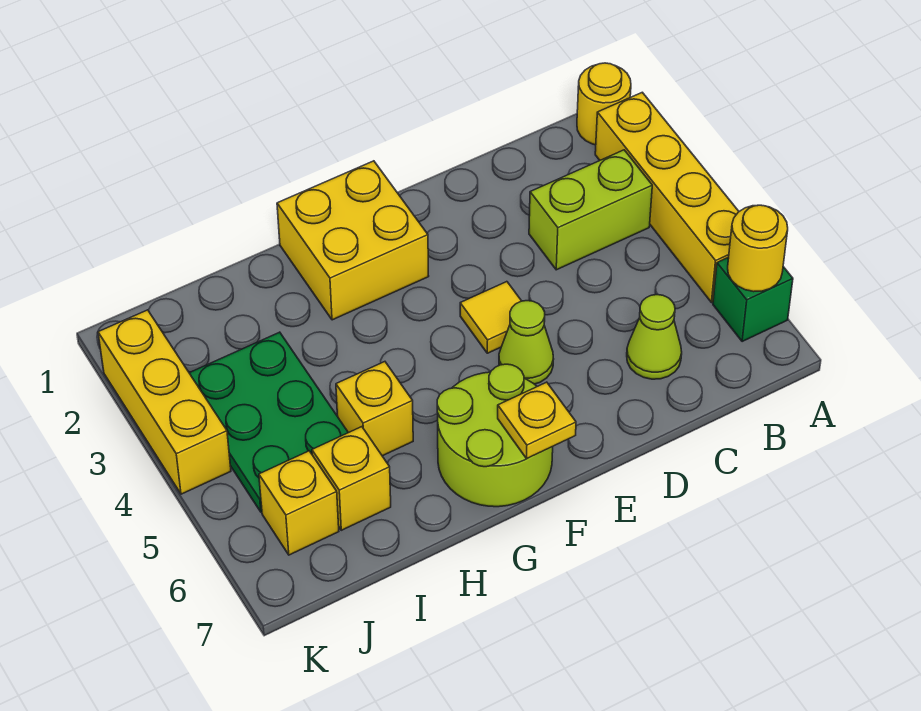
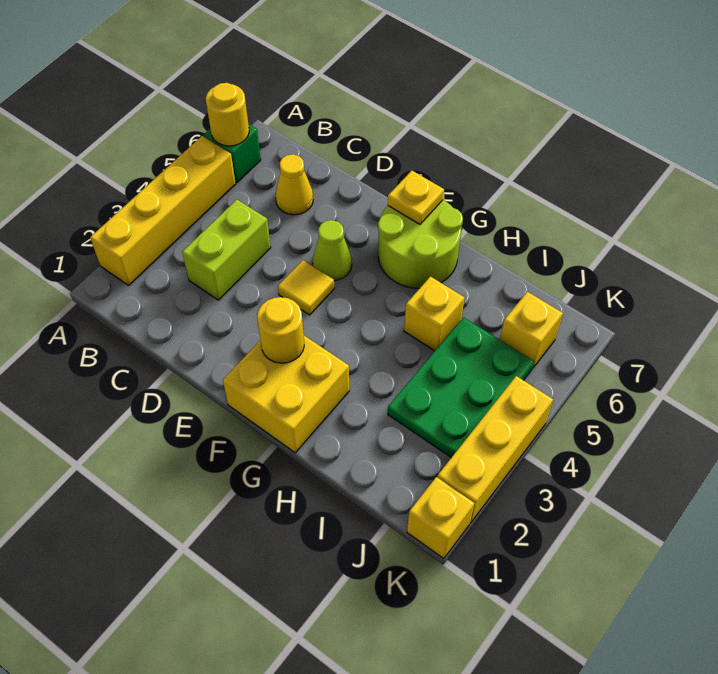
yellow round brick A1 level 1 -> yellow round brick F2 level 2
lime brick B3:C3 level 1 -> lime brick C3:C4 level 1
lime cone C6 level 1 -> yellow cone C6 level 1
yellow brick I6 level 1 -> yellow brick K1 level 1

